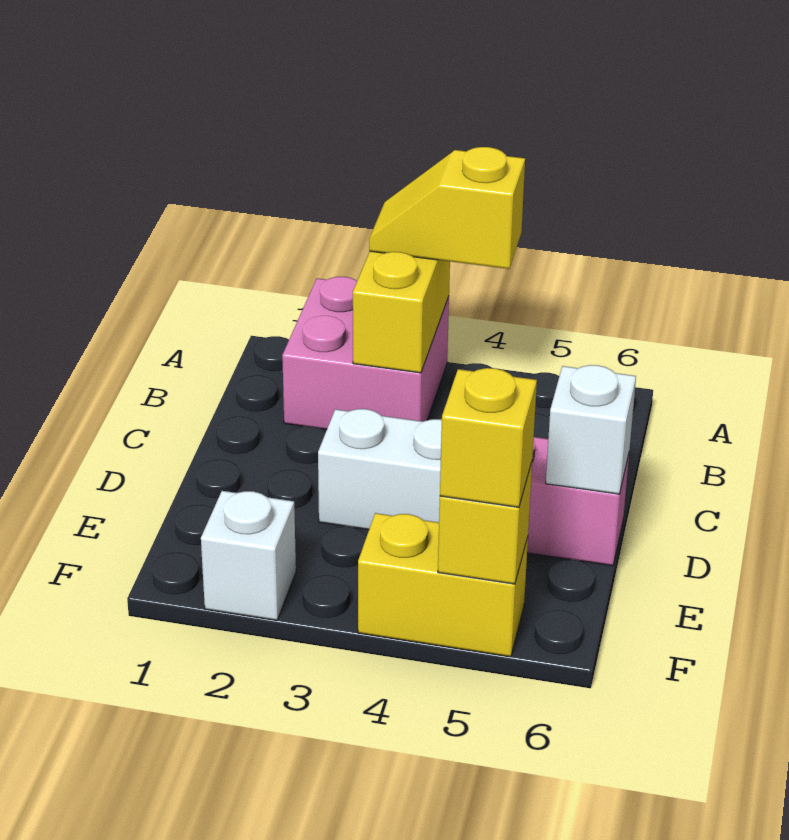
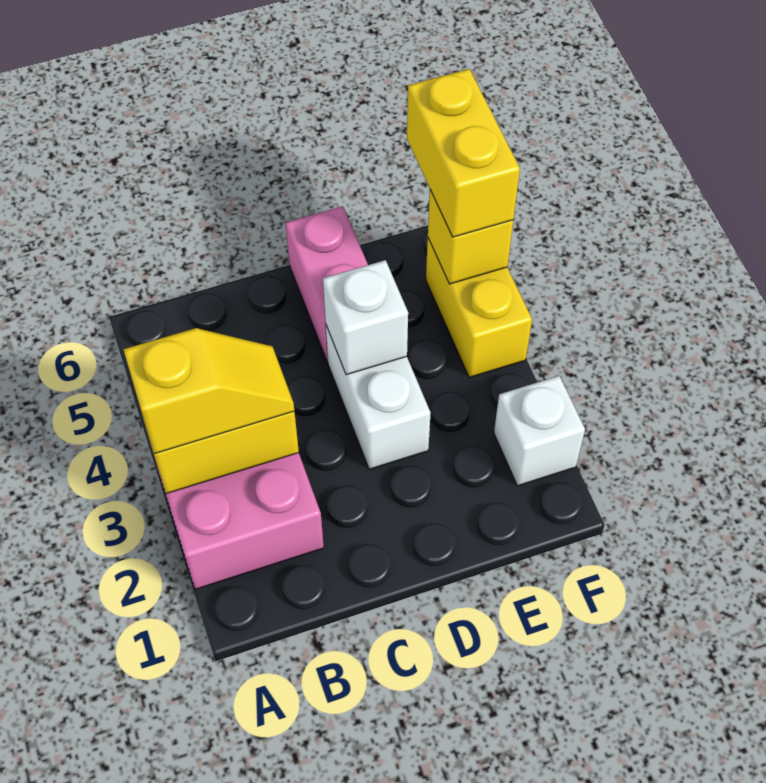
yellow slope A3:A4 level 3 top 4 -> yellow slope A3:B3 level 3 top A
white brick D6 level 2 -> white brick D4 level 2
yellow brick F5 level 3 -> yellow brick F5:F6 level 3

